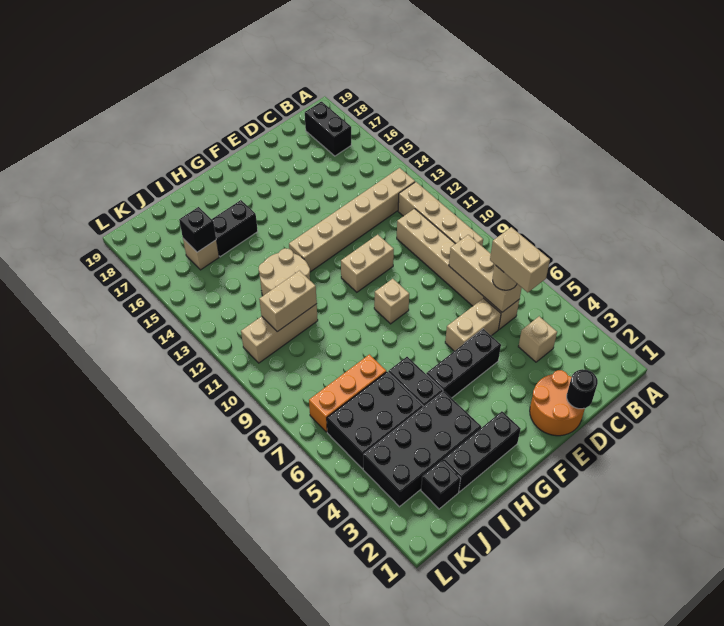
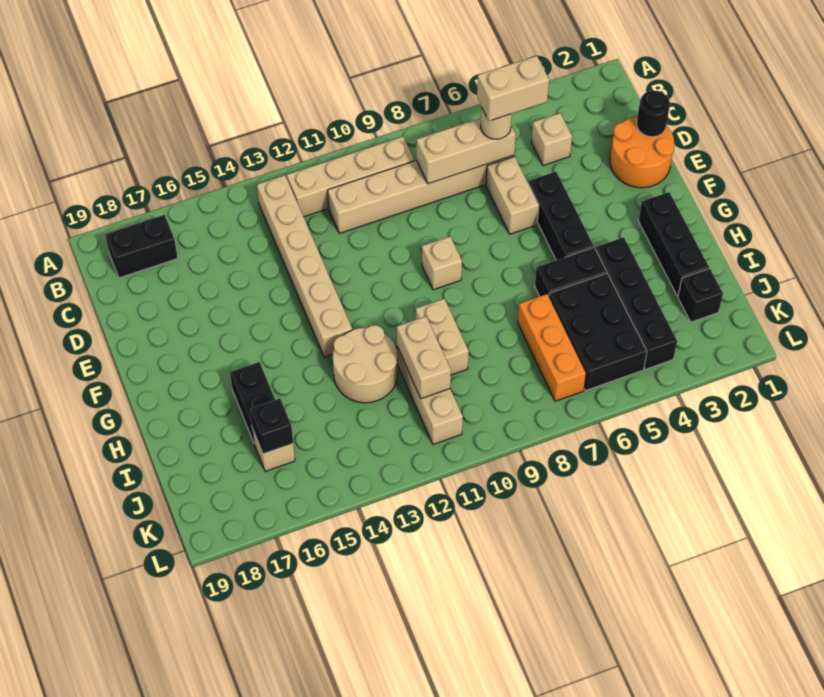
tan brick E11:F11 level 1 -> tan brick H10:I10 level 1
black brick H3:K4 level 1 -> black brick H4:K4 level 1

